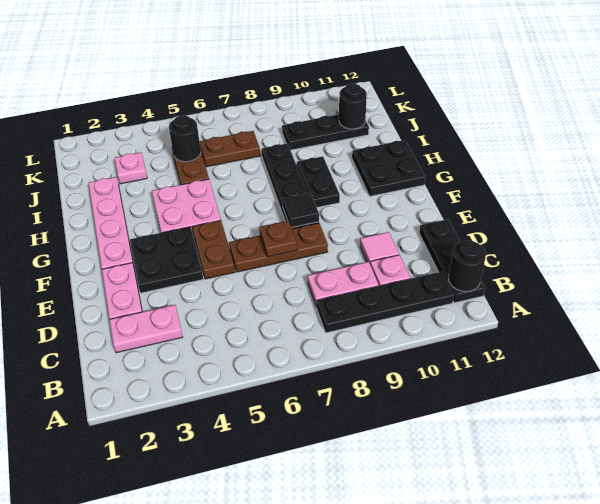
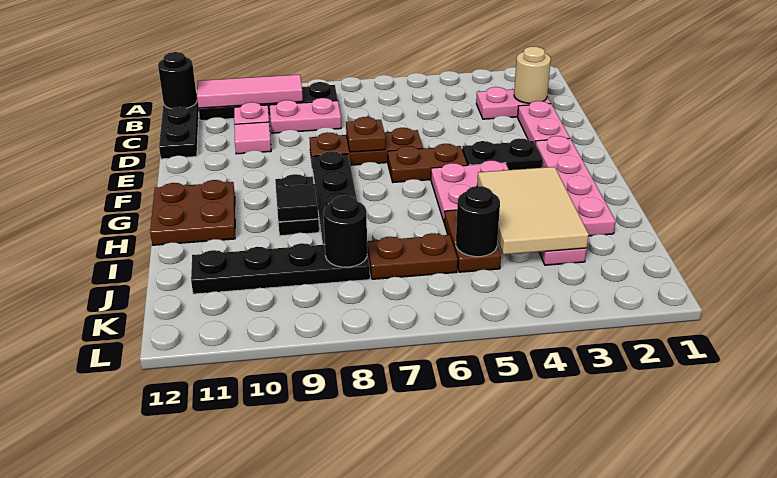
none -> pink tile B9:B11 level 2
none -> tan round brick C2 level 2
black plate E3:F4 level 1 -> black plate F3:F4 level 1
brown plate E5:F5 level 1 -> brown plate F5:F6 level 1
black tile F8 level 2 -> black tile H9 level 2
black plate G11:H12 level 1 -> brown plate G11:H12 level 1
none -> tan tile H3:J4 level 2
black plate J9:J11 level 1 -> black plate J8:J11 level 1
black round brick J11 level 2 -> black round brick J8 level 2

